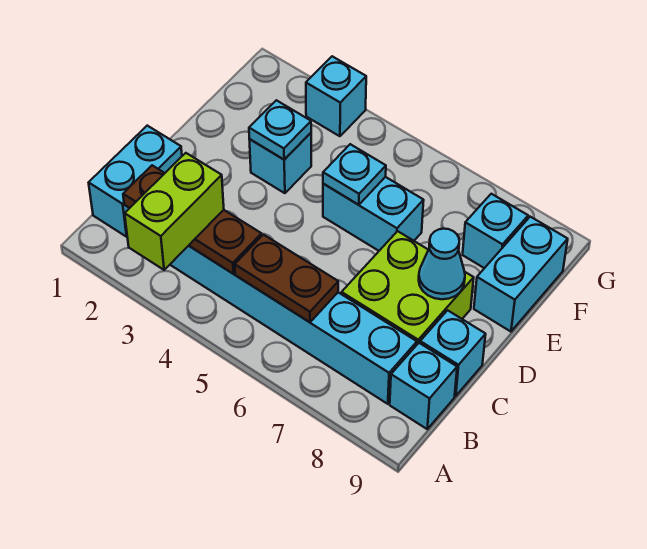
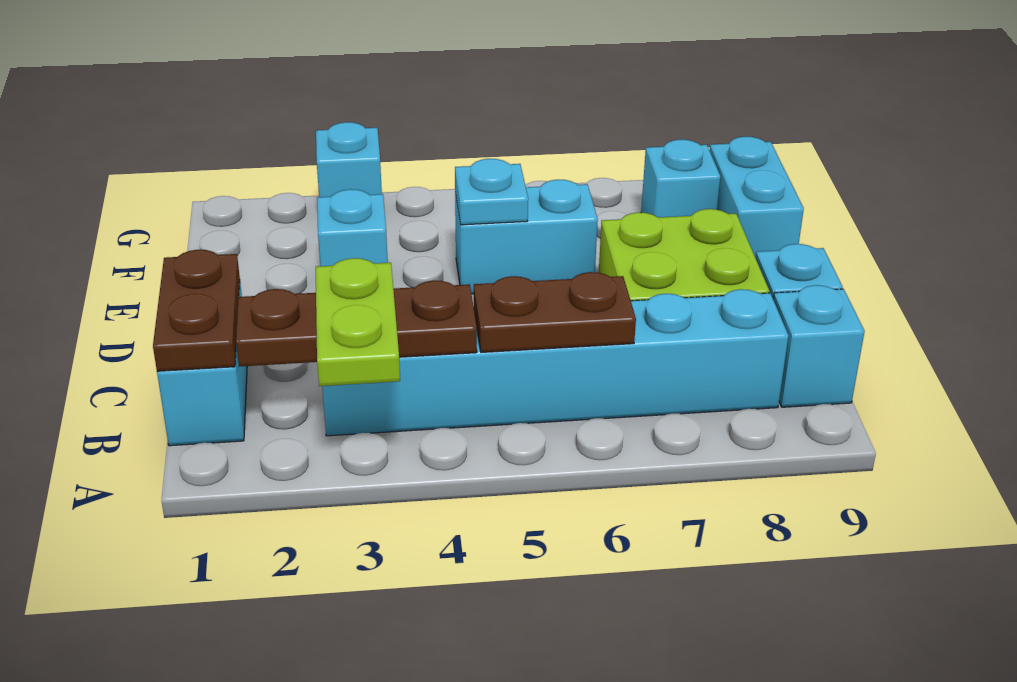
lime brick A3:B3 level 3 -> lime plate A3:B3 level 3
none -> brown plate B1:C1 level 2
cyan cone D8 level 2 -> none
cyan plate E3 level 2 -> none

